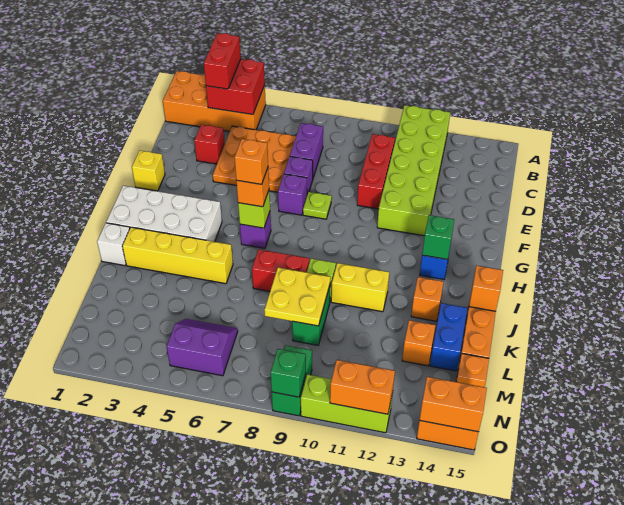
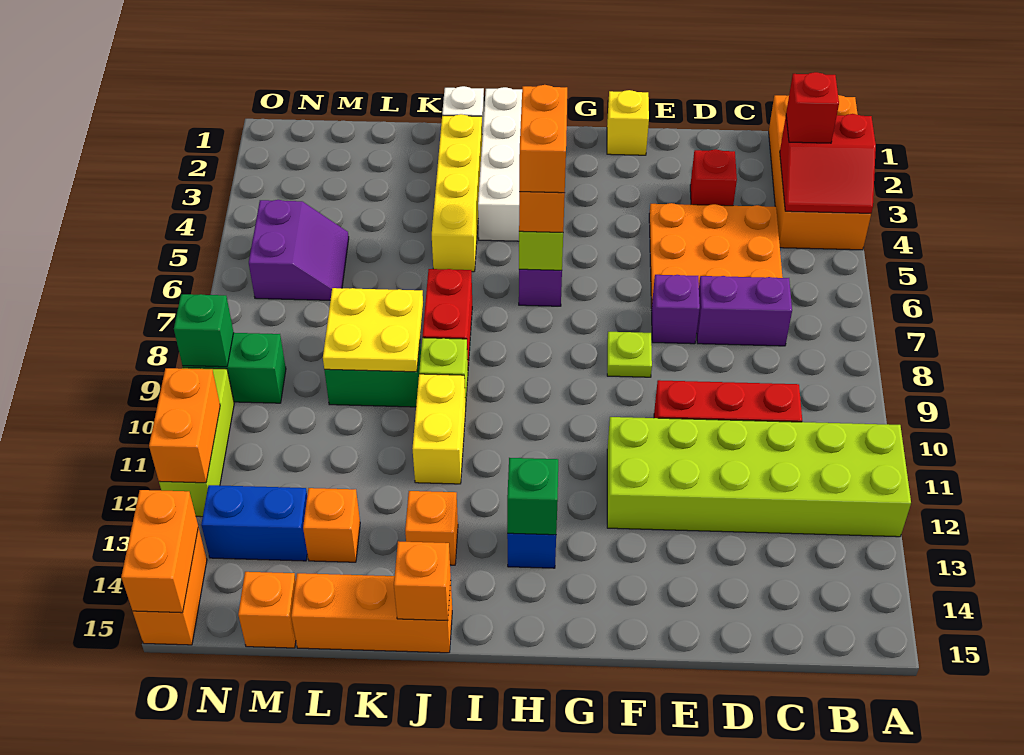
red brick A3:B4 level 2 -> red slope A3:B4 level 2 top 3
red brick A3:B3 level 3 -> red brick B3 level 3
purple brick F7 level 1 -> none
orange brick H6 level 4 -> orange brick H5:H6 level 4
blue brick K14:L14 level 1 -> blue brick M13:N13 level 1

